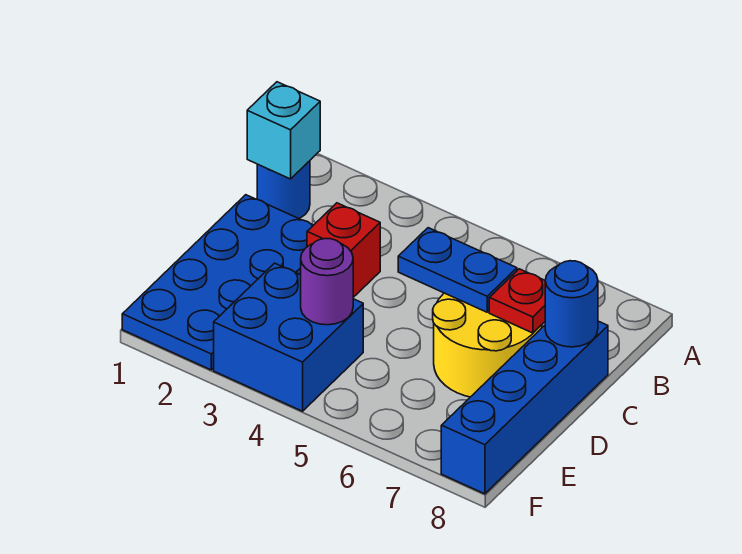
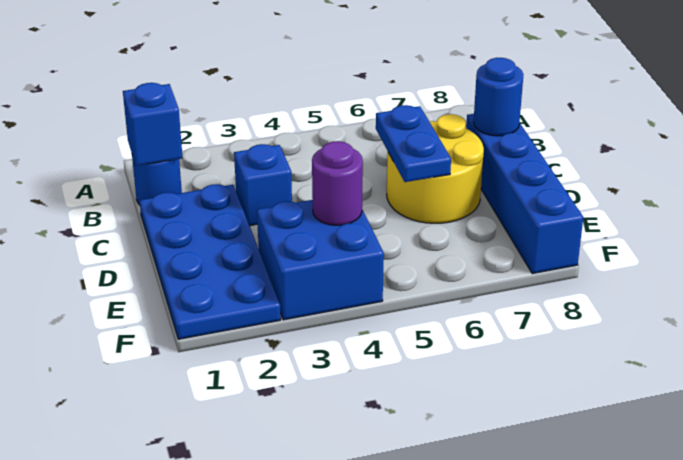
cyan brick B1 level 2 -> blue brick B1 level 2
red brick C3 level 1 -> blue brick C3 level 1
blue plate C5:C6 level 2 -> blue plate C6:D6 level 2
red plate C7 level 2 -> none

